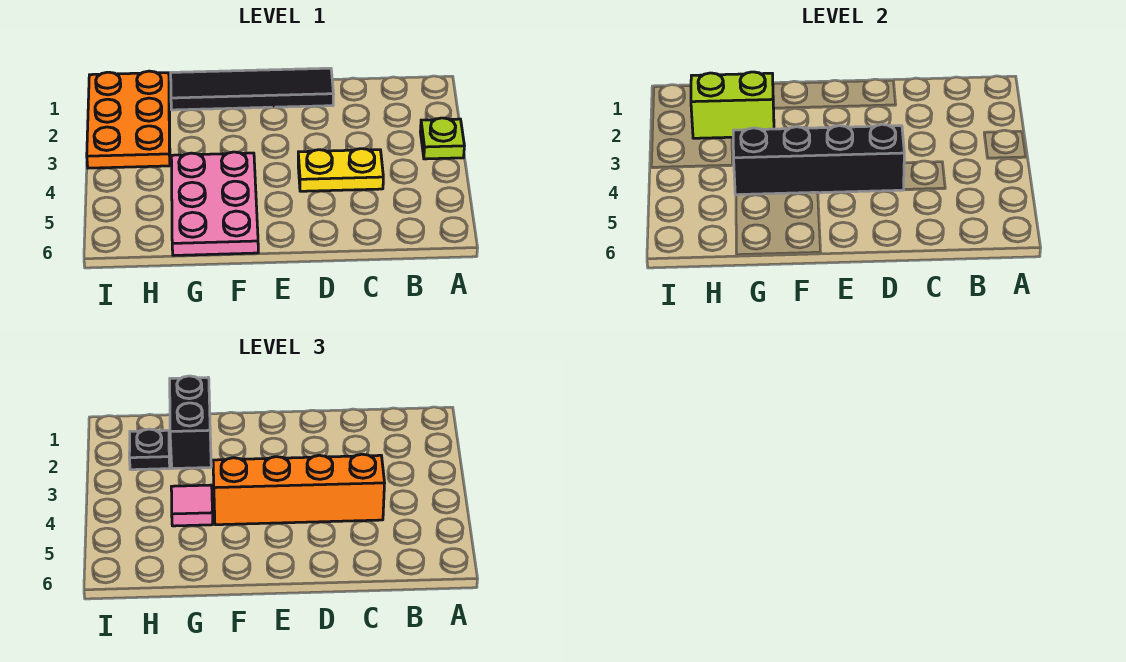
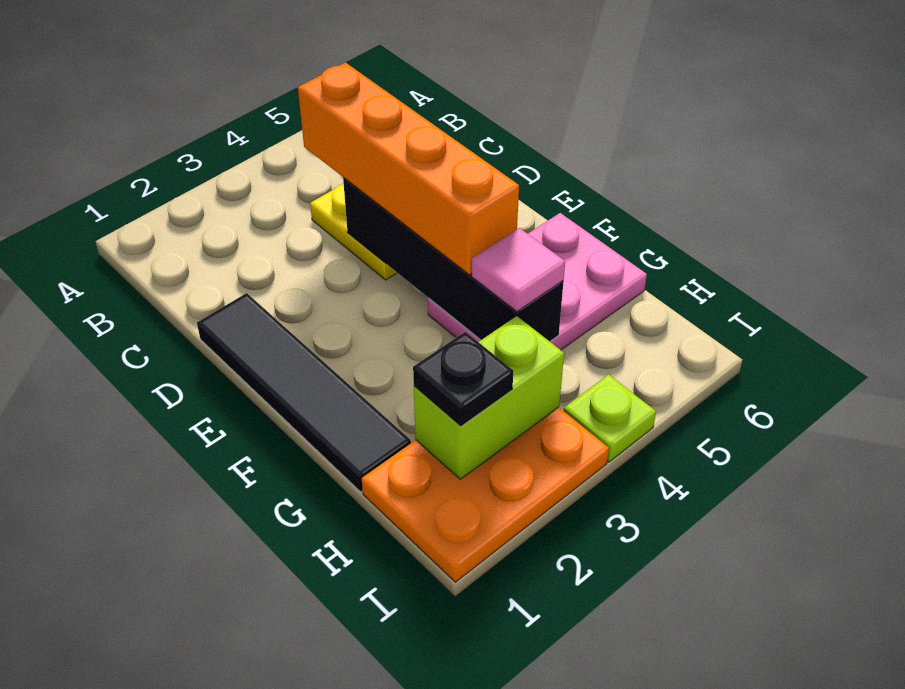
lime plate A3 level 1 -> lime plate I4 level 1
black brick G1:G2 level 3 -> none
lime brick G2:H2 level 2 -> lime brick H2:H3 level 2

